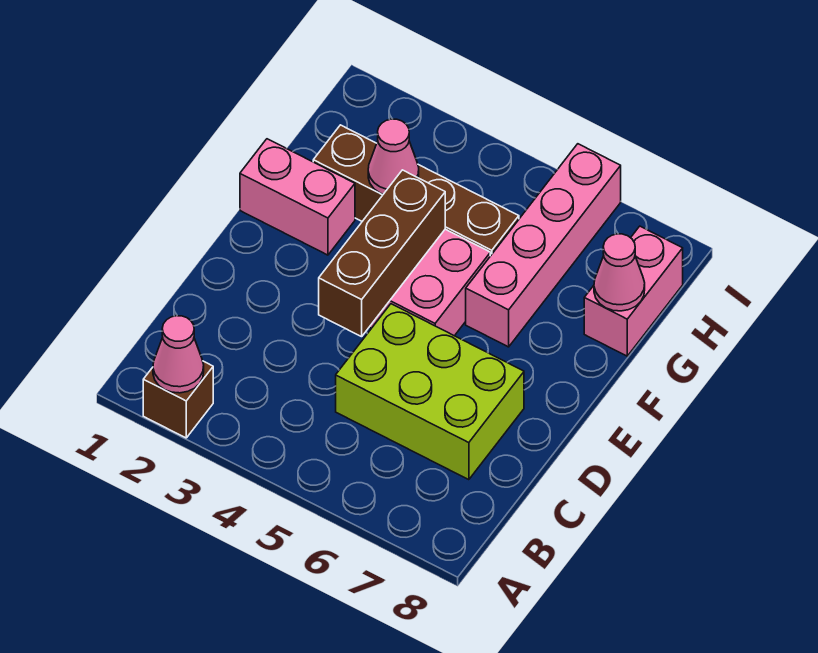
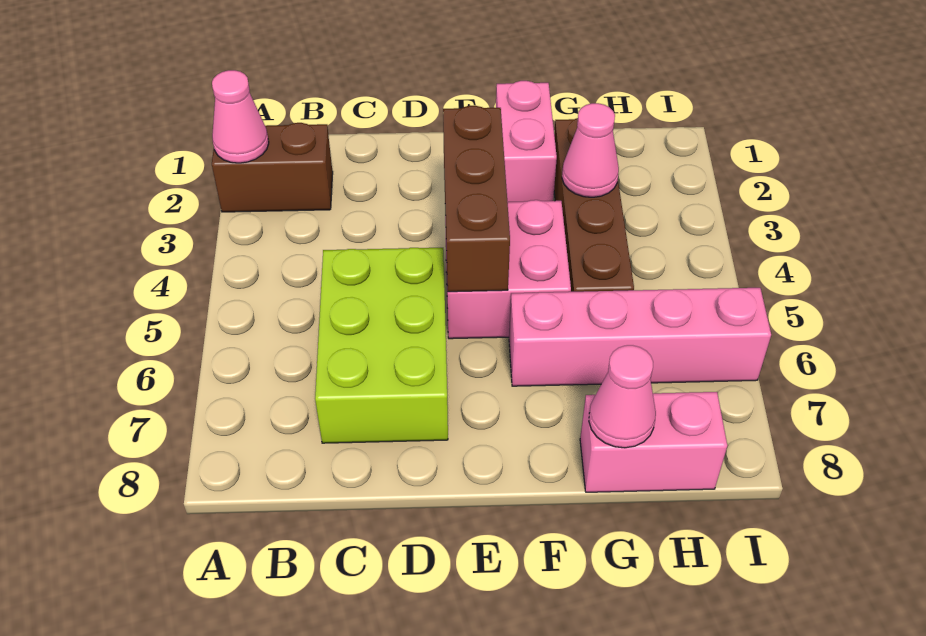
brown brick A2 level 1 -> brown brick A2:B2 level 1
brown brick D4:F4 level 2 -> brown brick E3:E5 level 2

